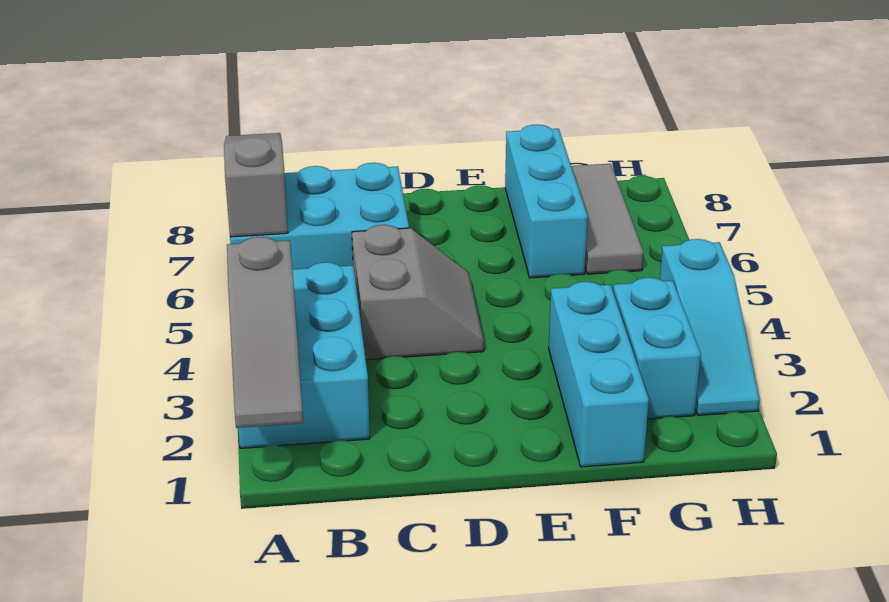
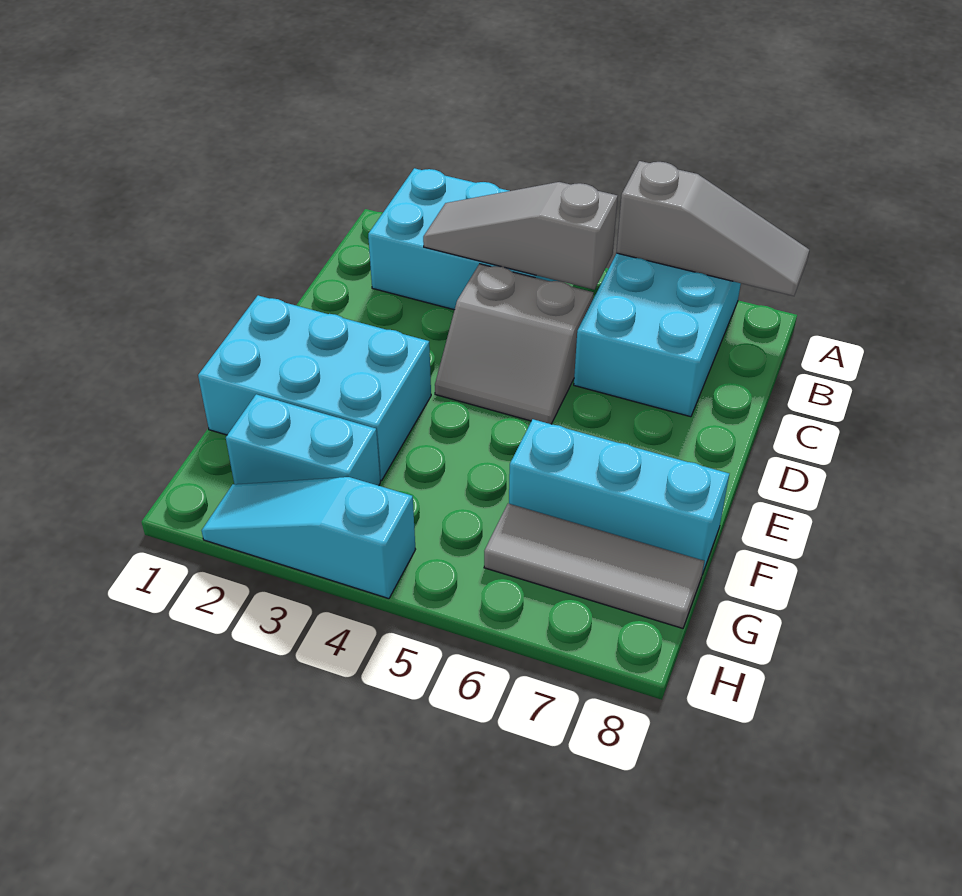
grey slope A1:A3 level 2 top 3 -> grey slope B3:B5 level 2 top 5
cyan brick F1:F3 level 1 -> cyan brick E1:F3 level 1

